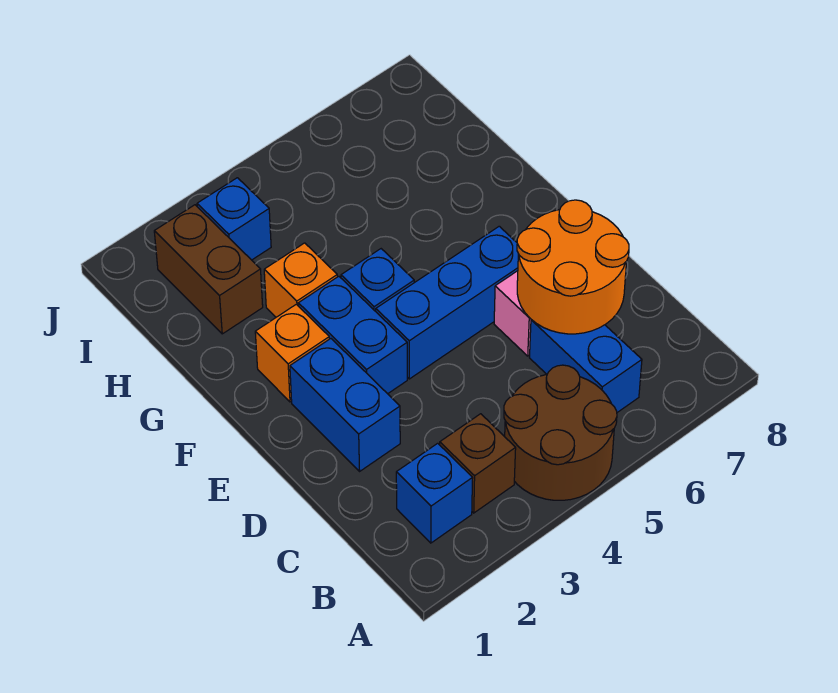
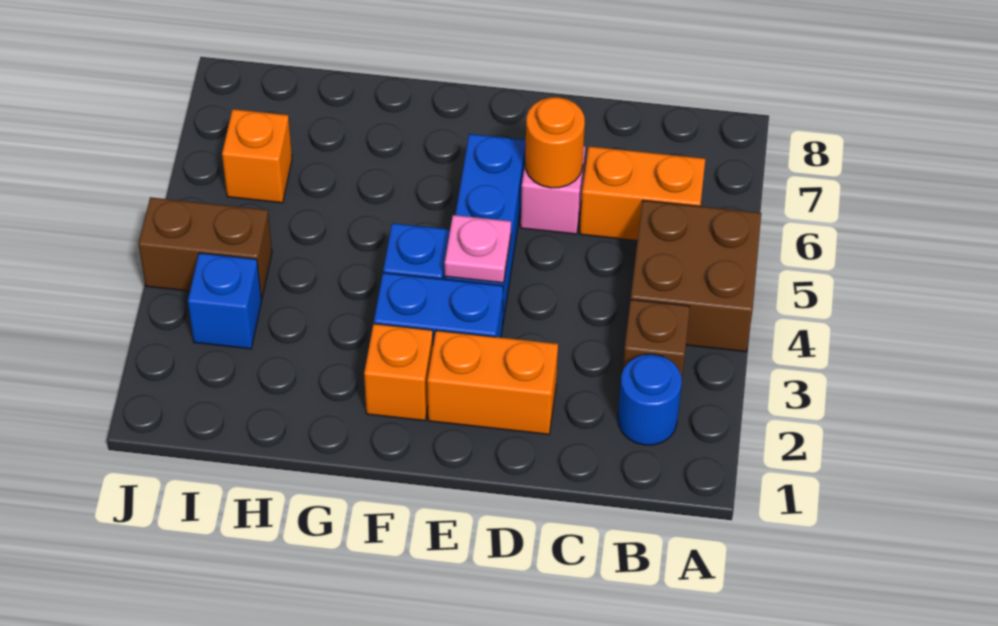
brown round brick A4:B5 level 1 -> brown brick A4:B5 level 1
blue brick B2 level 1 -> blue round brick B2 level 1
blue brick B6:C6 level 1 -> orange brick B6:C6 level 1
orange round brick C6:D7 level 2 -> orange round brick D6 level 2
blue brick D2:E2 level 1 -> orange brick D2:E2 level 1
none -> pink plate E4 level 2
orange brick G3 level 1 -> orange brick I6 level 1
brown brick H2:I2 level 1 -> brown brick I4:J4 level 1

